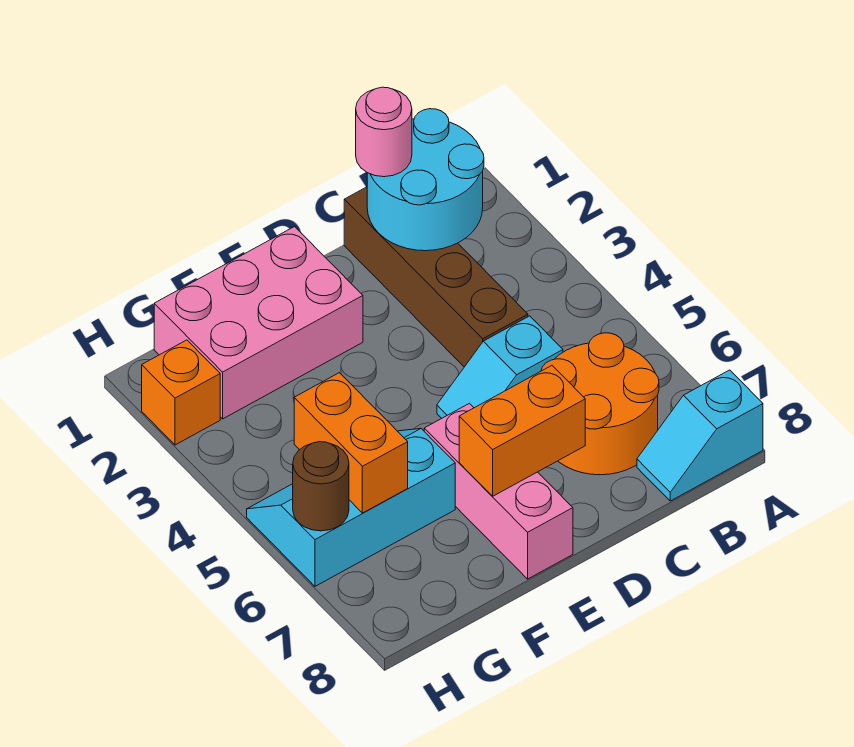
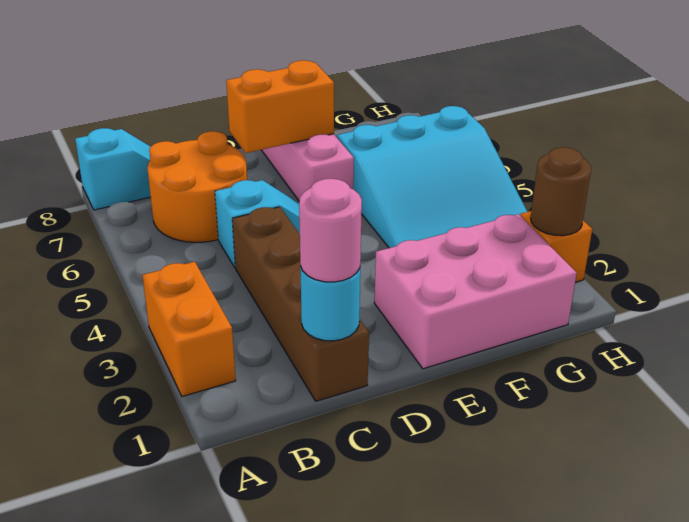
cyan round brick B1:C2 level 2 -> cyan round brick C1 level 2
cyan slope F5:H6 level 1 top 6 -> cyan slope F4:H6 level 1 top 6
orange brick G5:G6 level 2 -> orange brick A2:A3 level 1
brown round brick H6 level 2 -> brown round brick H2 level 2

